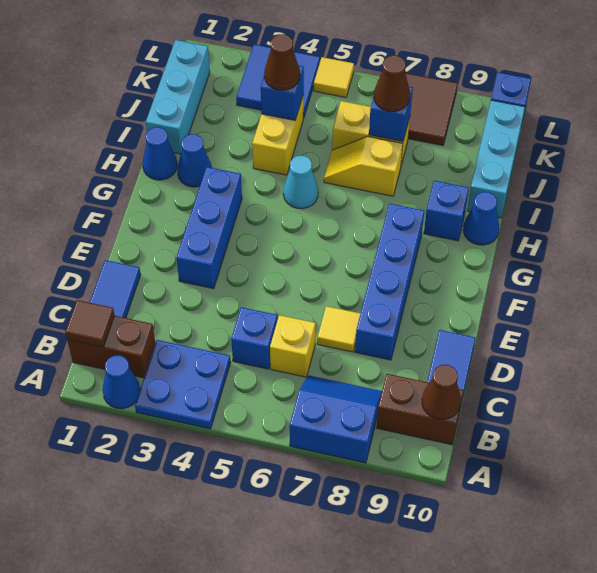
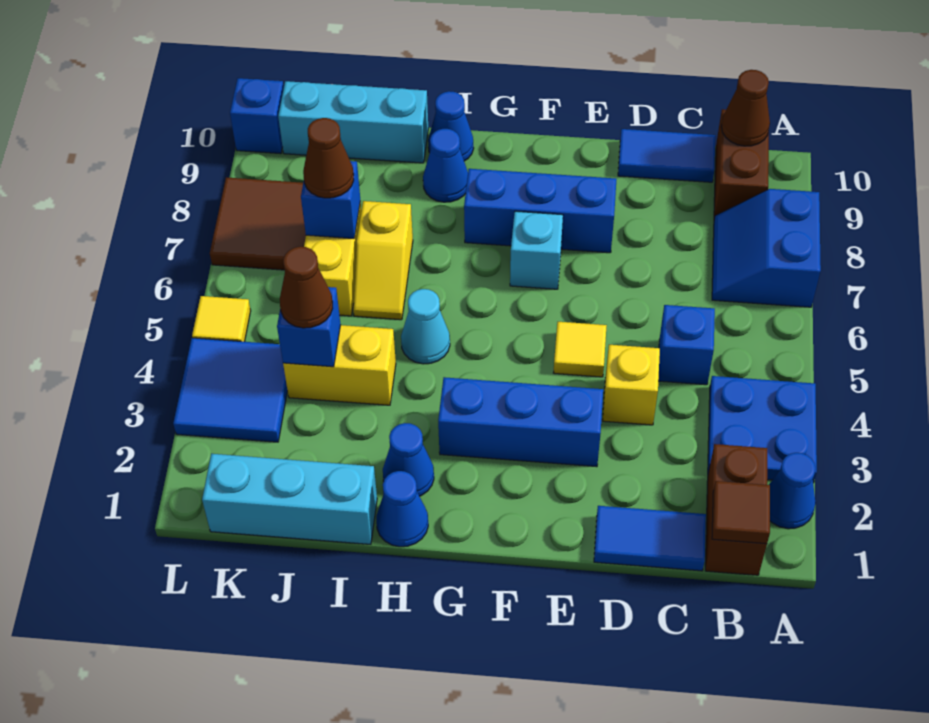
yellow brick C6 level 1 -> yellow brick D4 level 1
yellow tile D7 level 1 -> yellow tile E5 level 1
blue brick D8:G8 level 1 -> blue brick E8:G8 level 1
none -> cyan brick F7 level 1
blue brick H9 level 1 -> blue cone H9 level 1

